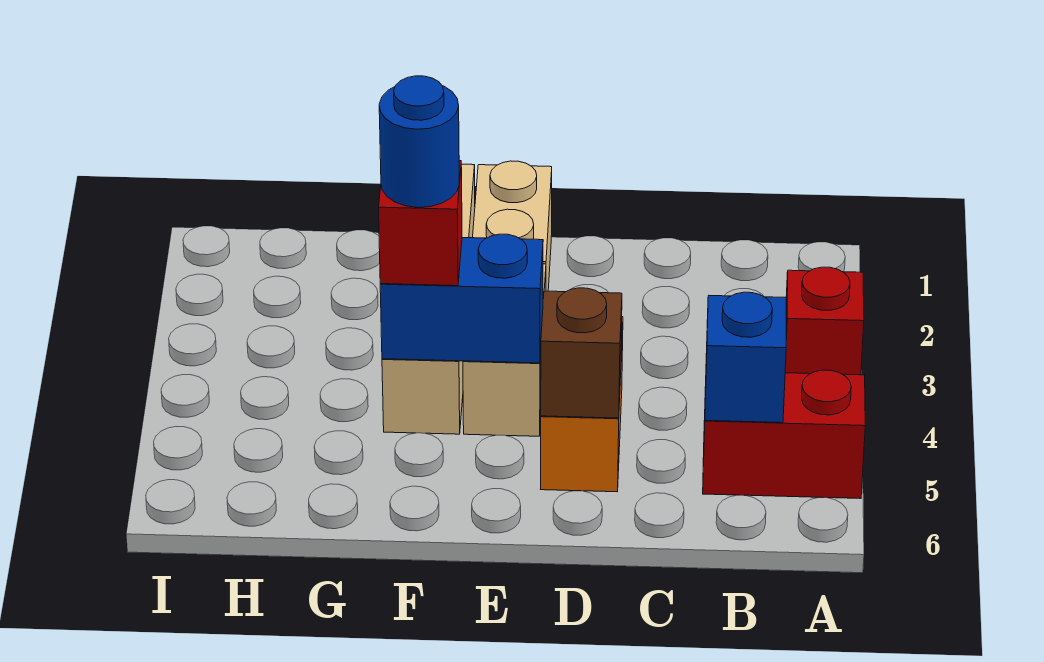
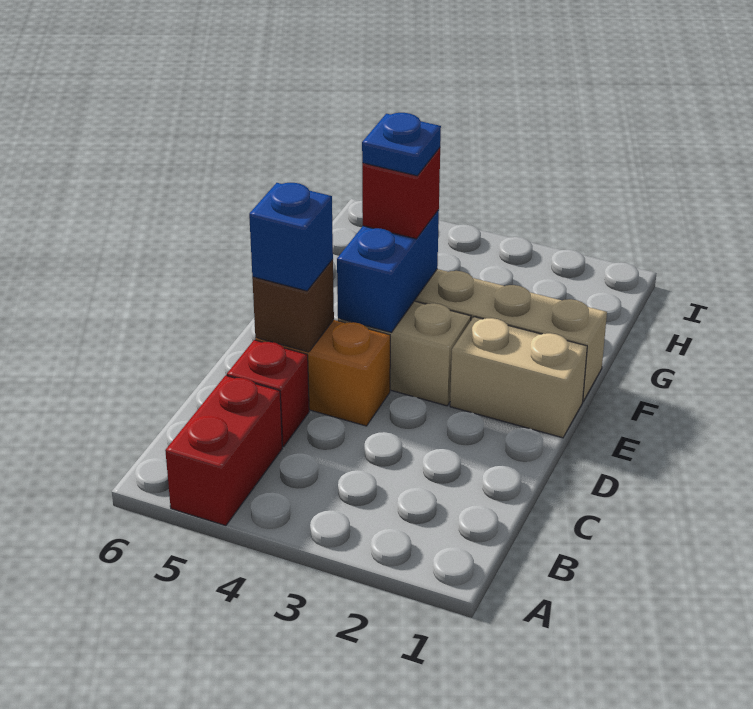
red brick A3 level 1 -> red brick C5 level 1
blue brick B5 level 2 -> blue brick D5 level 3
blue round brick F4 level 4 -> blue plate F4 level 4

